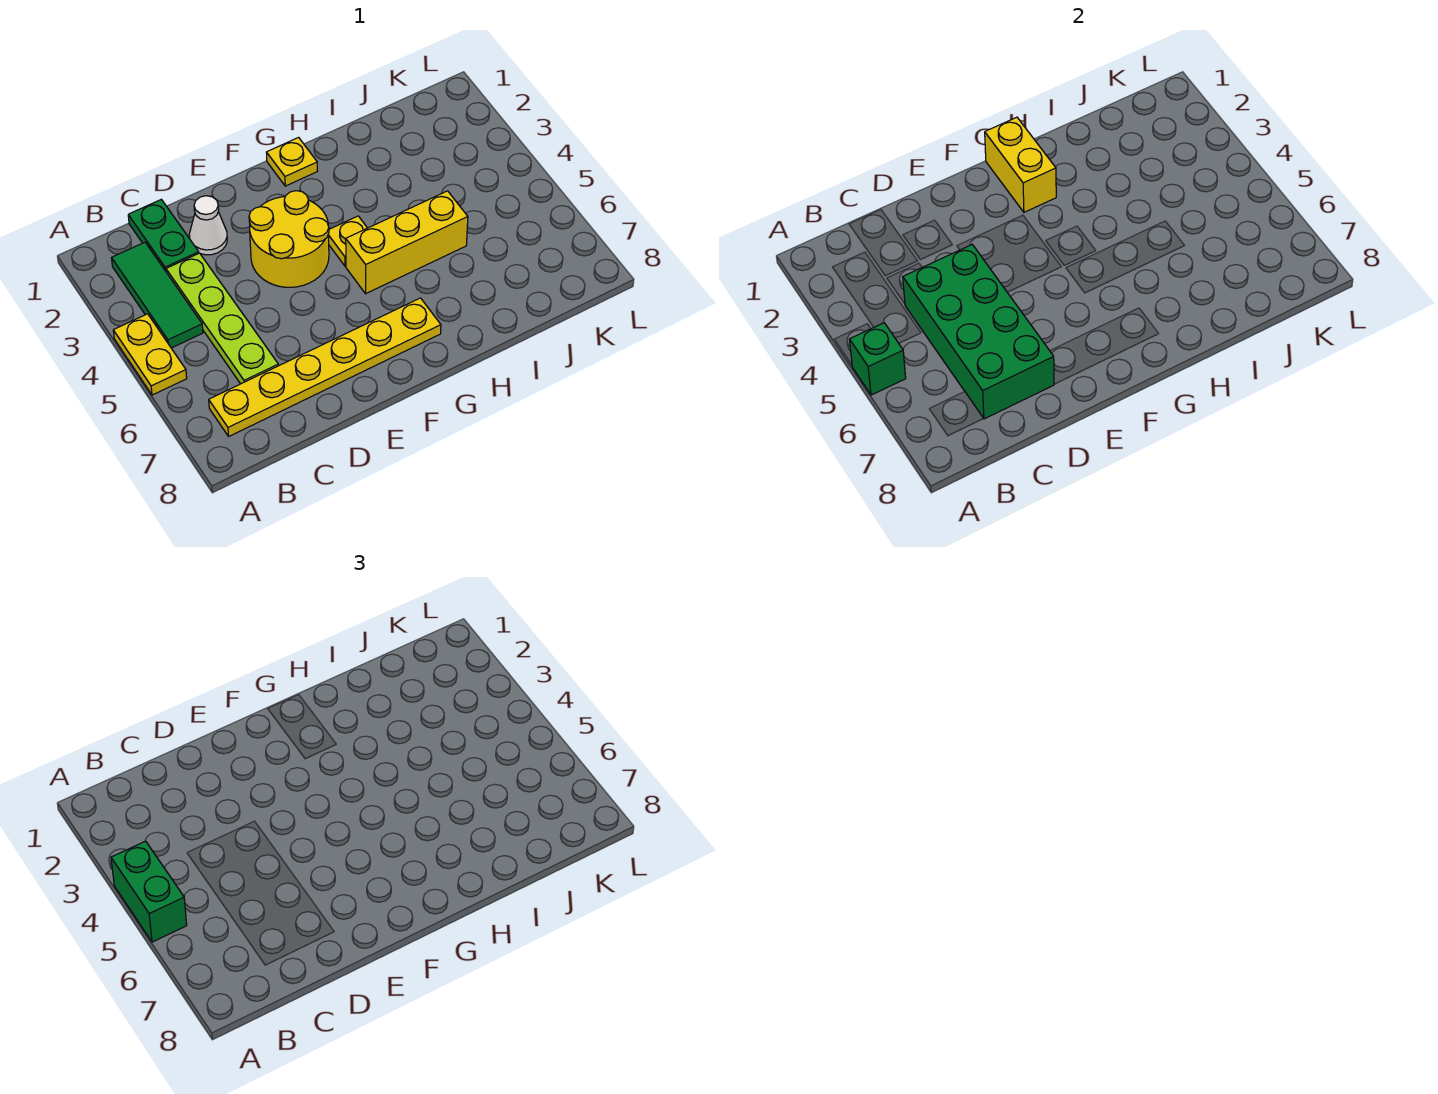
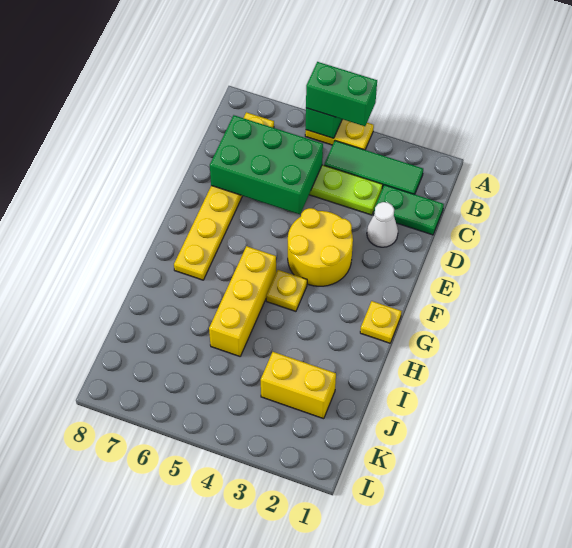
green brick C4:D7 level 2 -> green brick C5:D7 level 2
yellow brick G1:G2 level 2 -> yellow brick J2:J3 level 1

